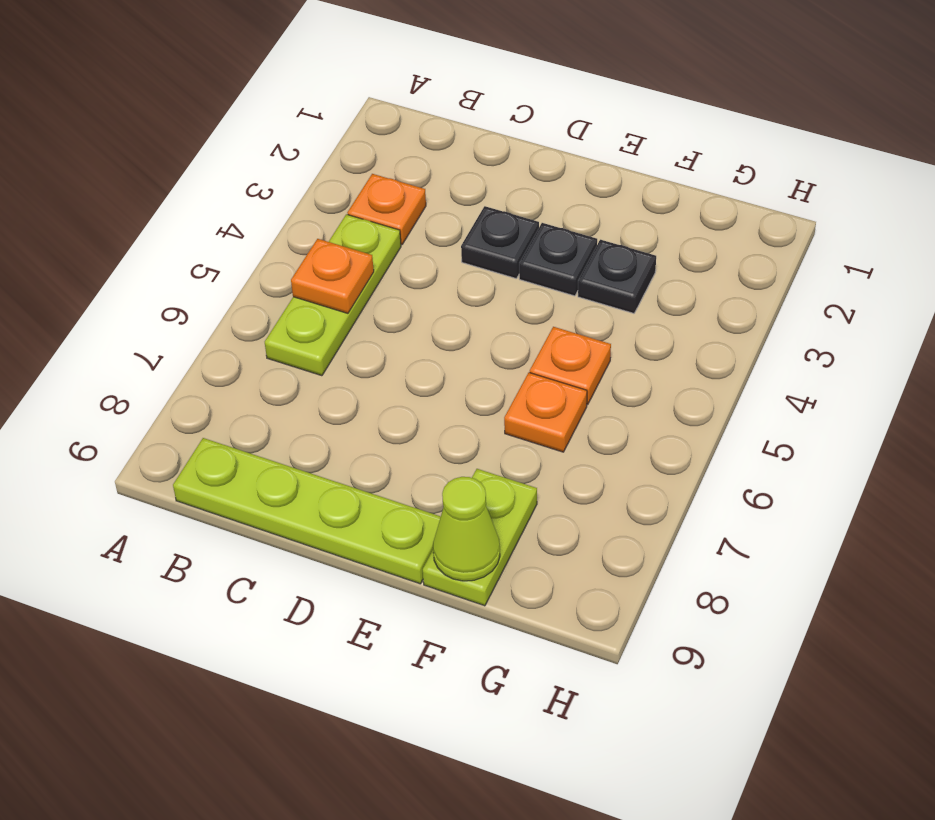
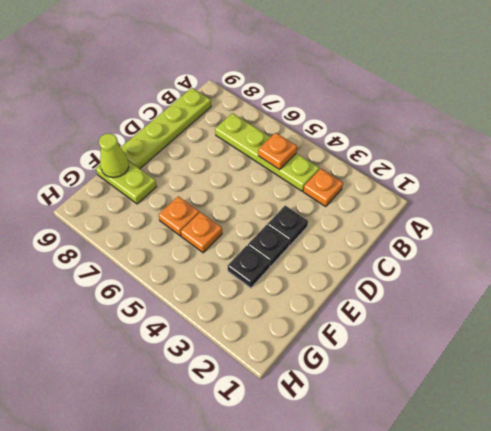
lime plate B4:B6 level 1 -> lime plate B4:B7 level 1

